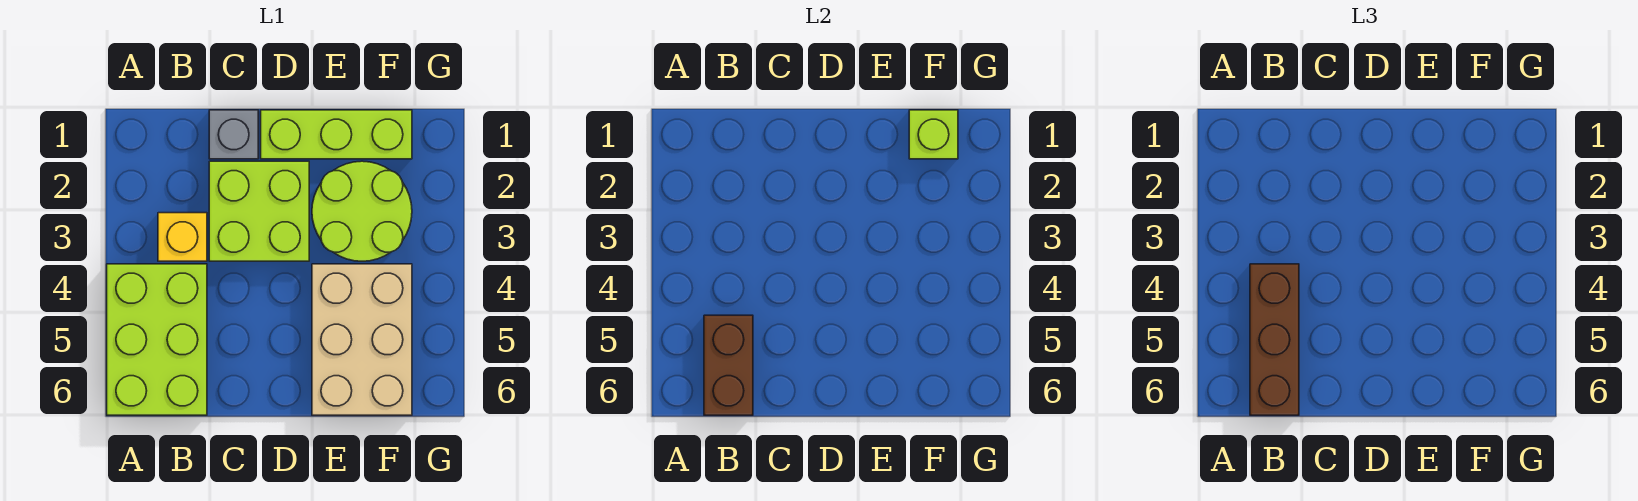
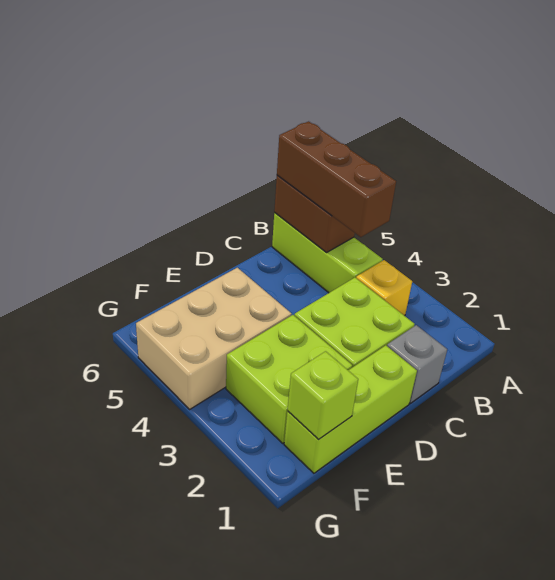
lime brick A4:B6 level 1 -> lime brick B4:B6 level 1
lime round brick E2:F3 level 1 -> lime brick E2:F3 level 1
tan brick E4:F6 level 1 -> tan brick E4:G5 level 1

